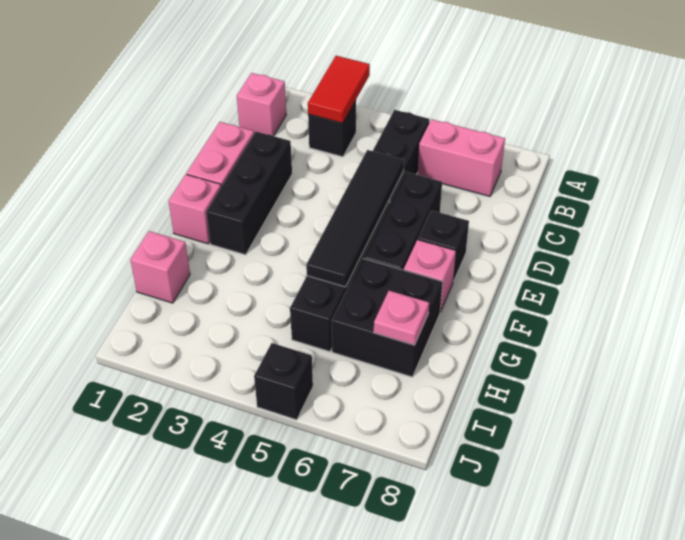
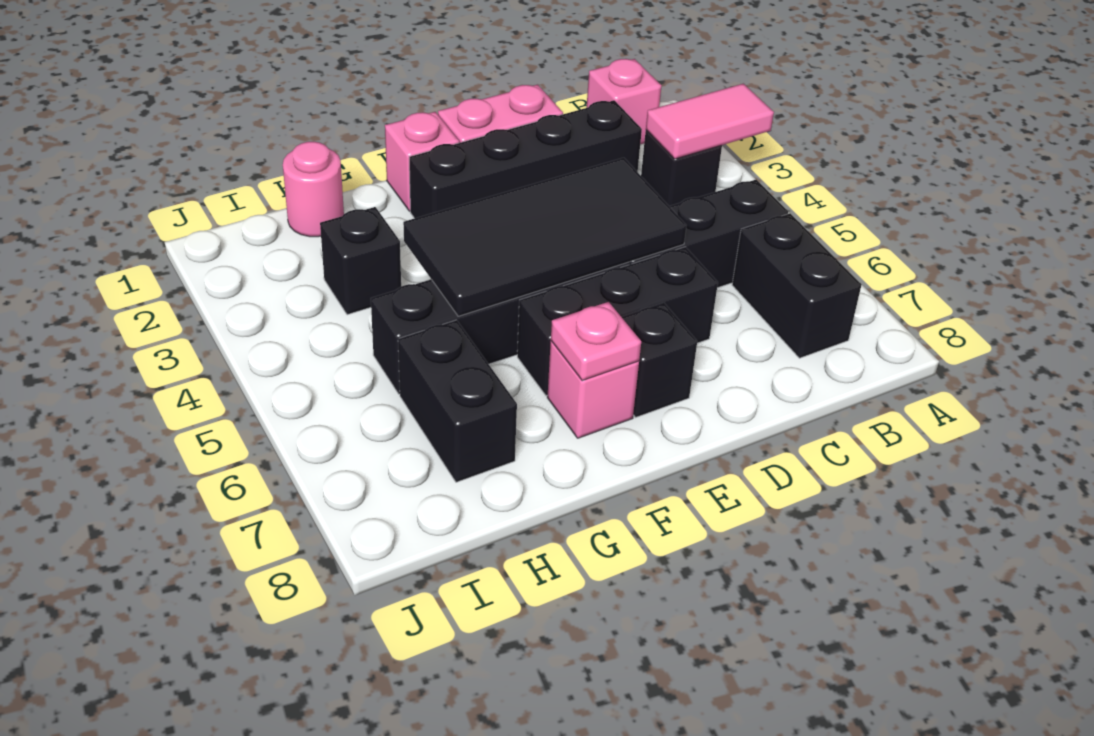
red tile A3:B3 level 2 -> pink tile A3:B3 level 2
pink brick B6:B7 level 1 -> black brick B6:B7 level 1
black brick D2:F2 level 1 -> black brick C2:F2 level 1
black tile D5:G5 level 2 -> black tile D4:G5 level 2
black brick G6:H7 level 1 -> black brick H6:H7 level 1
pink brick H1 level 1 -> pink round brick H1 level 1
pink plate H7 level 2 -> pink plate F7 level 2
black brick J5 level 1 -> black brick H3 level 1

